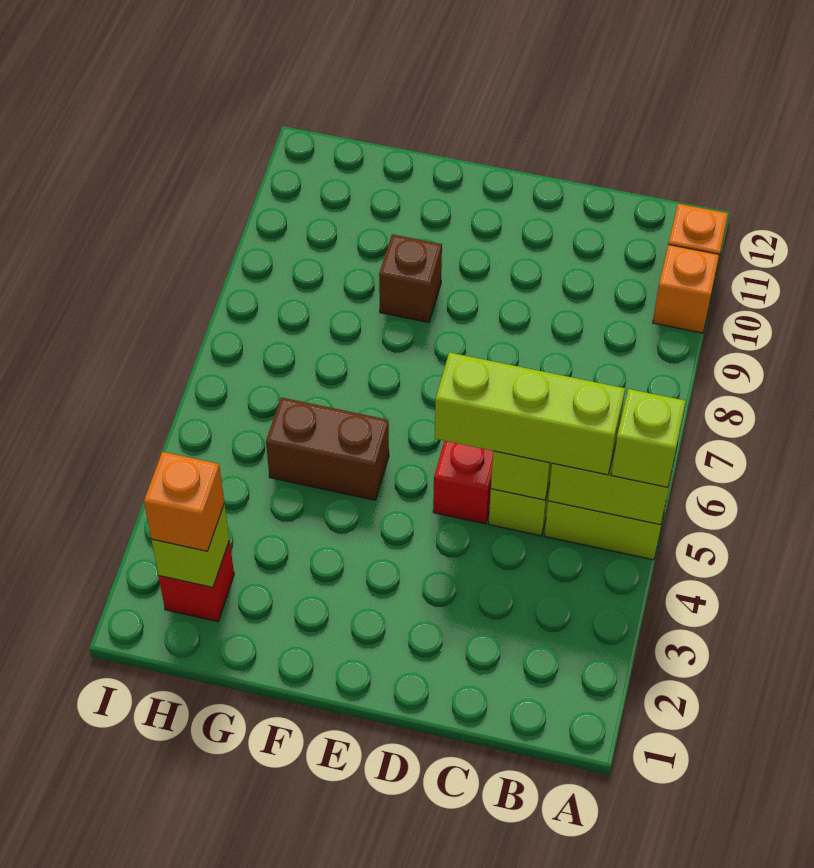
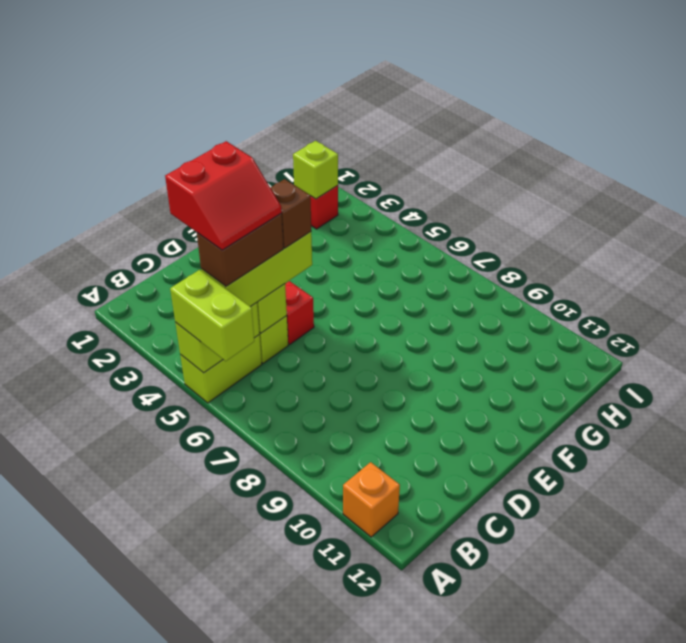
lime brick A5 level 3 -> lime brick A5:A6 level 3
orange brick A10 level 1 -> none
none -> red slope B4:C5 level 5 top 4
brown brick F5:G5 level 1 -> brown brick B5:C5 level 4
brown brick F9 level 1 -> brown brick D5 level 4
orange brick H2 level 3 -> none

